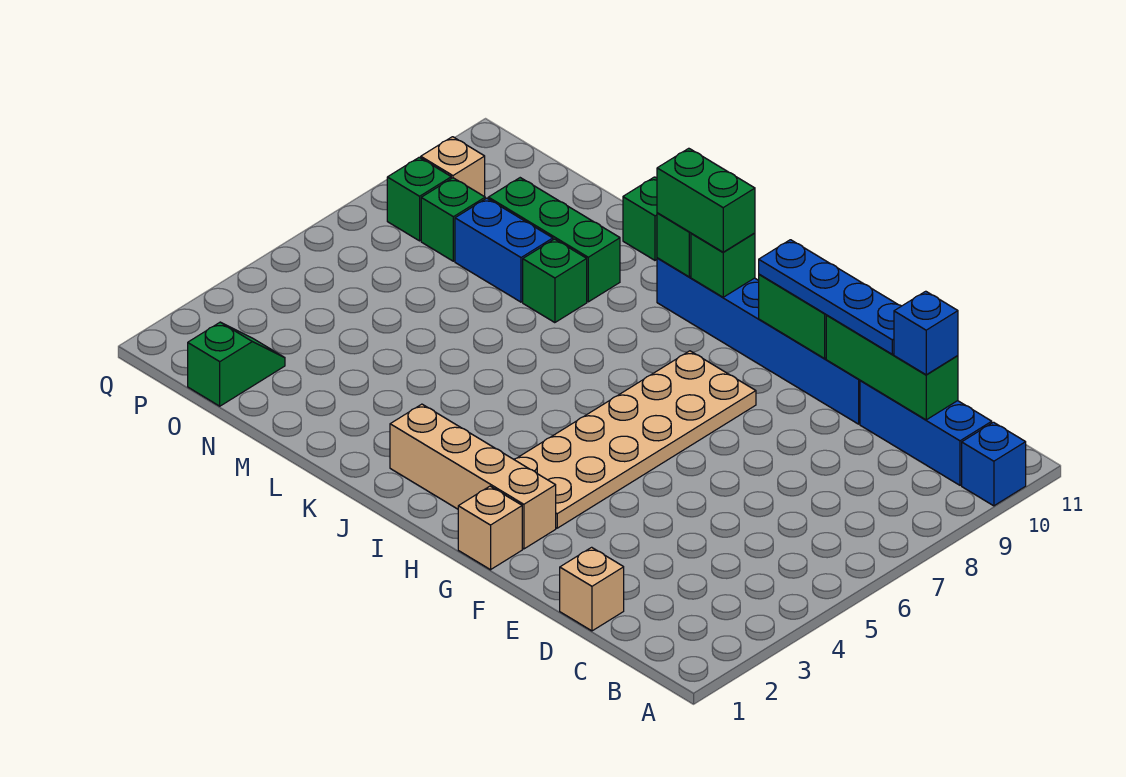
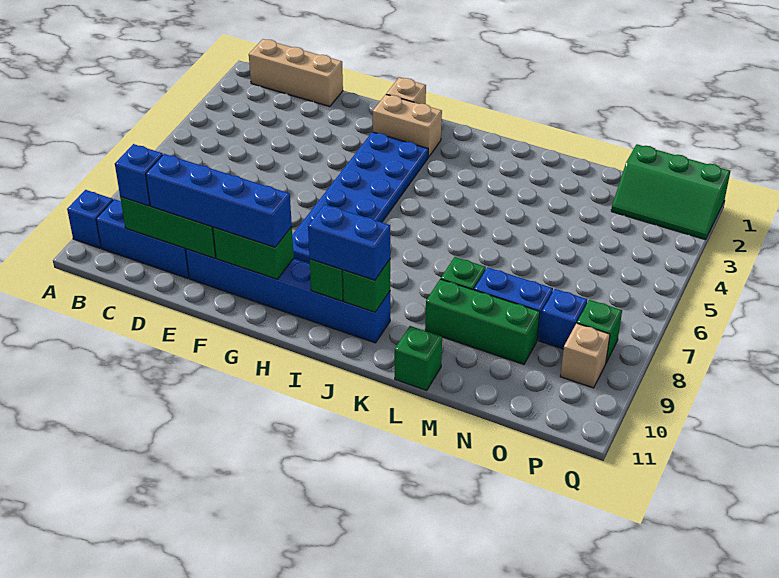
tan brick D1 level 1 -> tan brick B1:D1 level 1
blue plate D10:G10 level 3 -> blue brick D10:G10 level 3
tan brick G2:J2 level 1 -> tan brick G2:H2 level 1
tan plate G3:H8 level 1 -> blue plate G3:H8 level 1
green brick I10:J10 level 3 -> blue brick I10:J10 level 3
green slope O1:O2 level 1 top 1 -> green slope O1:Q2 level 1 top 1
green brick O8 level 1 -> blue brick O8 level 1

